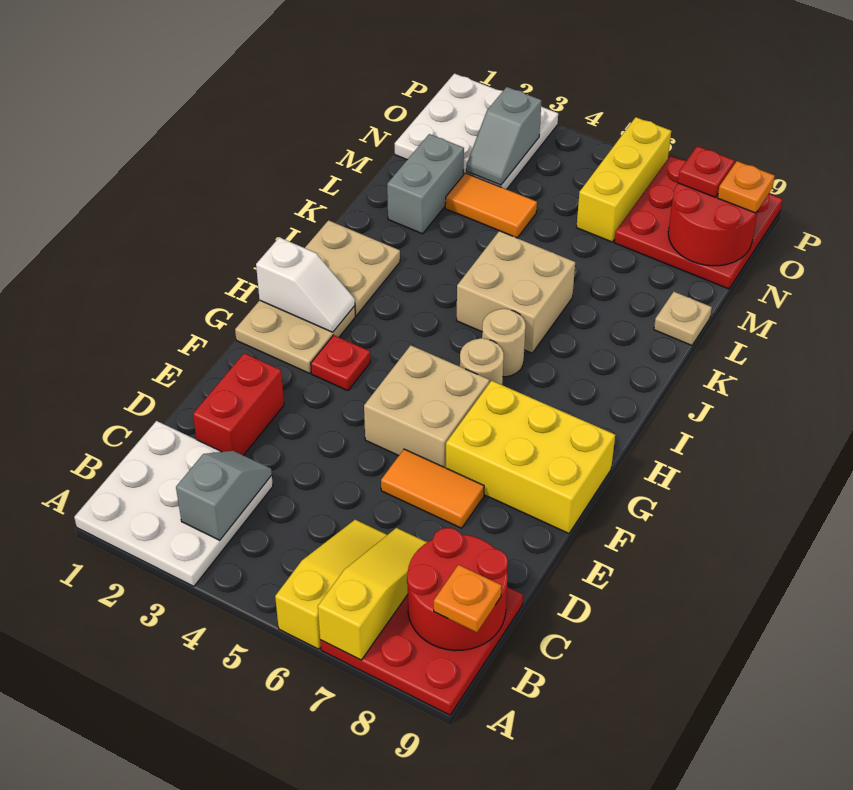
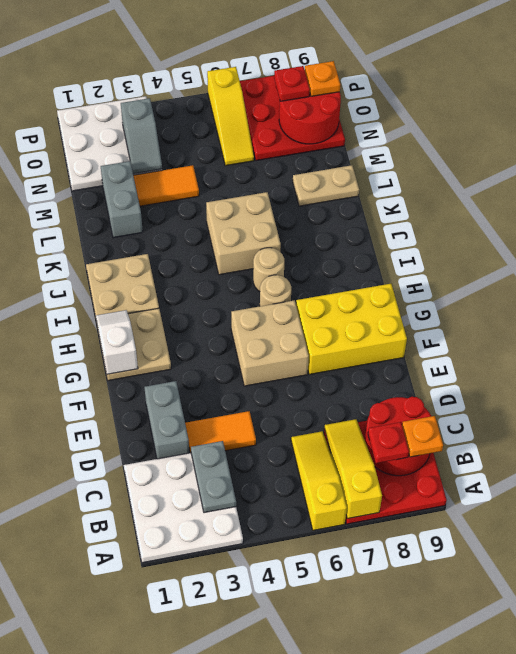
grey slope B3:C3 level 2 top B -> grey plate B3:C3 level 2
red brick D2:E2 level 1 -> grey brick D2:E2 level 1
orange tile E6:E7 level 1 -> orange tile D3:D4 level 1
red plate G3 level 1 -> red plate B8 level 3
white slope H1:H2 level 2 top 1 -> white slope G1:H1 level 2 top G
tan plate L9 level 1 -> tan plate L8:L9 level 1
yellow brick N6:P6 level 1 -> yellow slope N6:P6 level 1 top P

